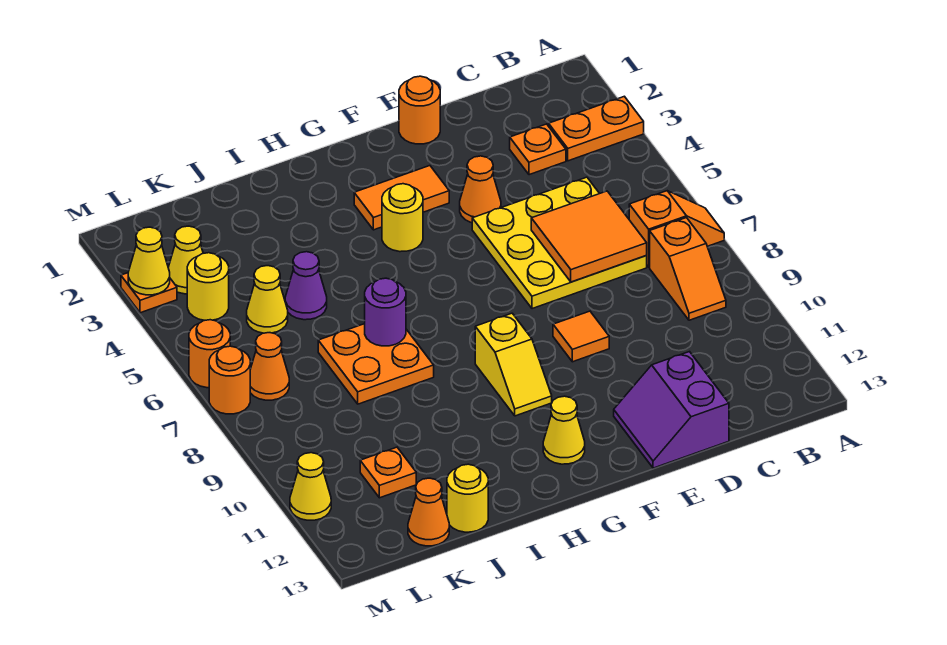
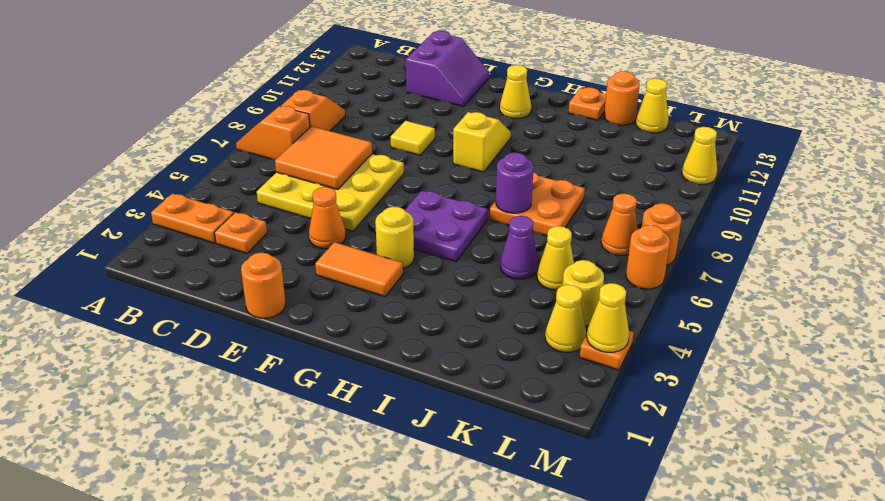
orange tile E9 level 1 -> yellow tile E9 level 1
none -> purple plate G5:H6 level 1
yellow round brick J13 level 1 -> orange round brick J13 level 1
orange plate K11 level 1 -> orange plate I13 level 1
orange cone K13 level 1 -> yellow cone K13 level 1

